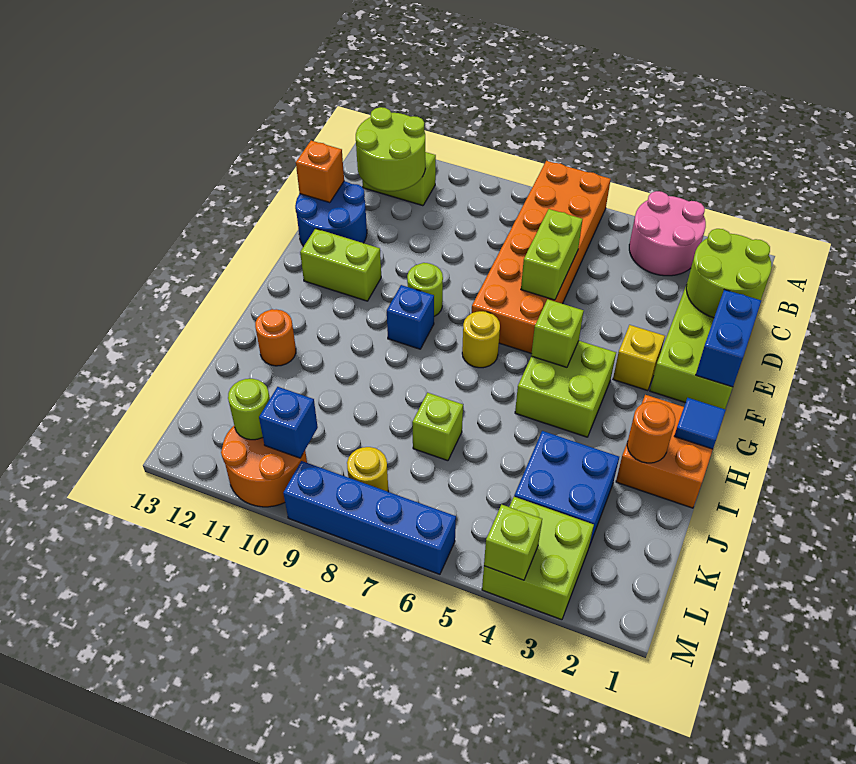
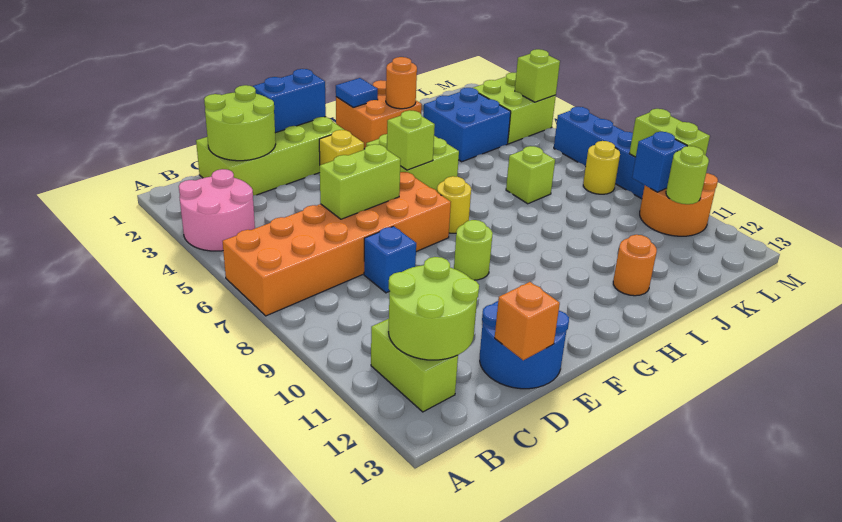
lime brick F11:F12 level 1 -> lime brick M9:M10 level 2
blue brick G9 level 1 -> blue brick D8 level 1

